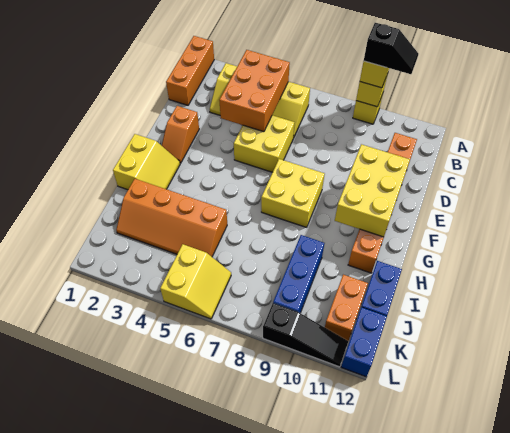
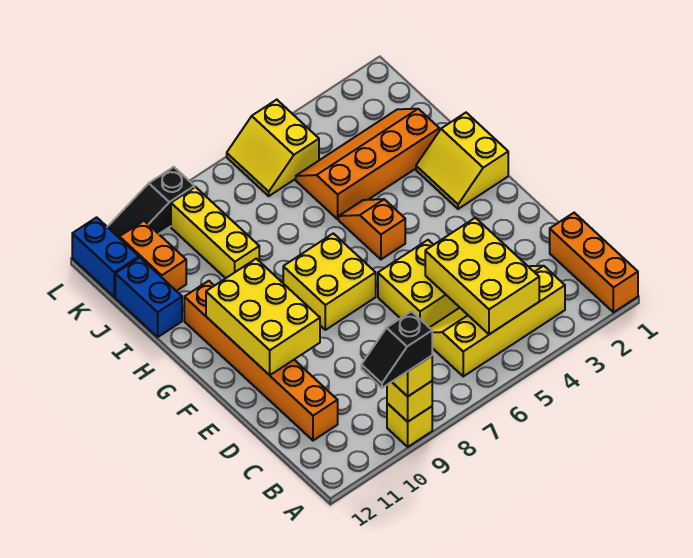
orange brick B4:D5 level 2 -> yellow brick B4:D5 level 2
orange slope E2:F2 level 1 top E -> orange slope G5:H5 level 1 top G
blue brick I9:K9 level 1 -> yellow brick I9:K9 level 1

